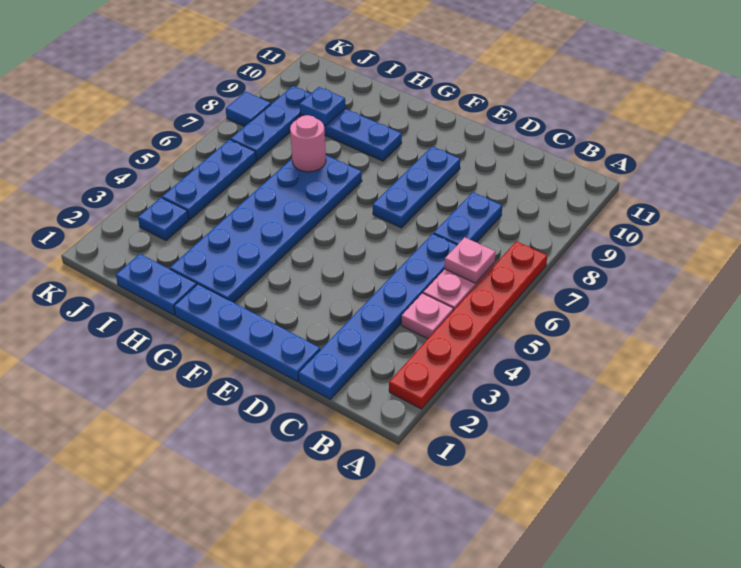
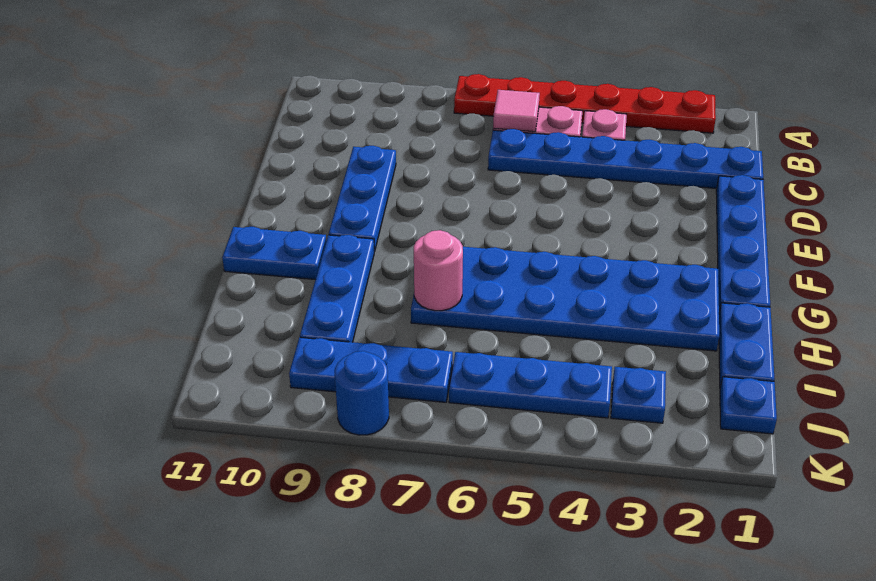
pink plate B6 level 2 -> pink tile B6 level 2
blue plate C7:C8 level 1 -> blue plate G10:G11 level 1
blue plate E7:E9 level 1 -> blue plate D9:F9 level 1
blue plate I9 level 2 -> blue plate J1 level 1
blue tile K8 level 1 -> blue round brick K8 level 1

